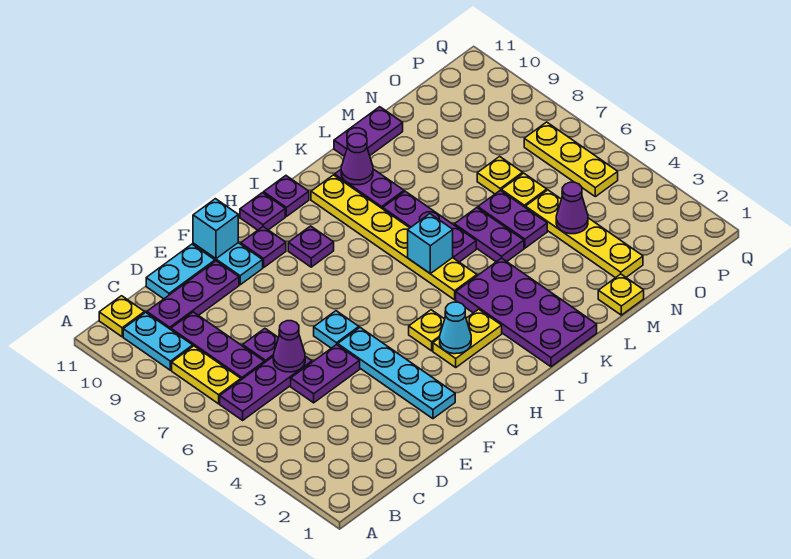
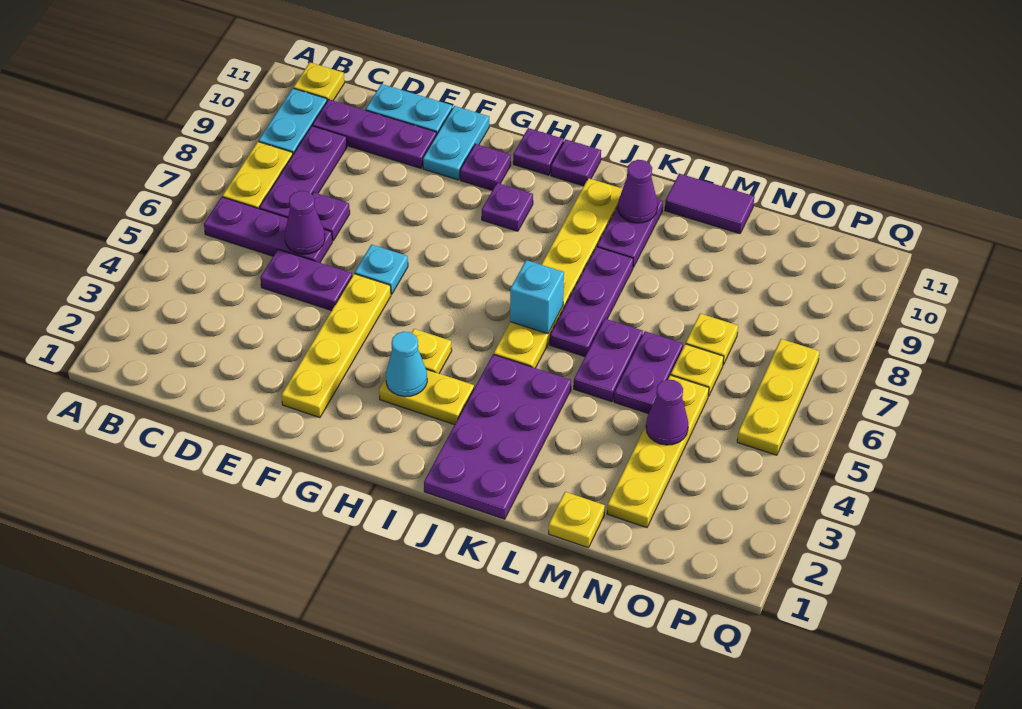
cyan plate F2:F5 level 1 -> yellow plate F2:F5 level 1
cyan brick F11 level 2 -> none
purple plate L11:M11 level 1 -> purple tile L11:M11 level 1

